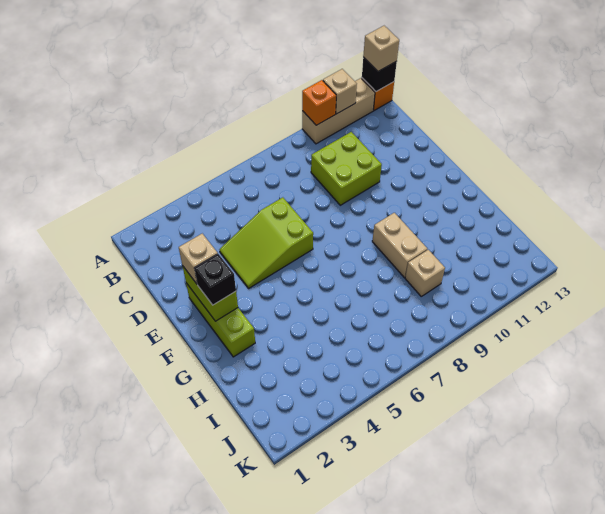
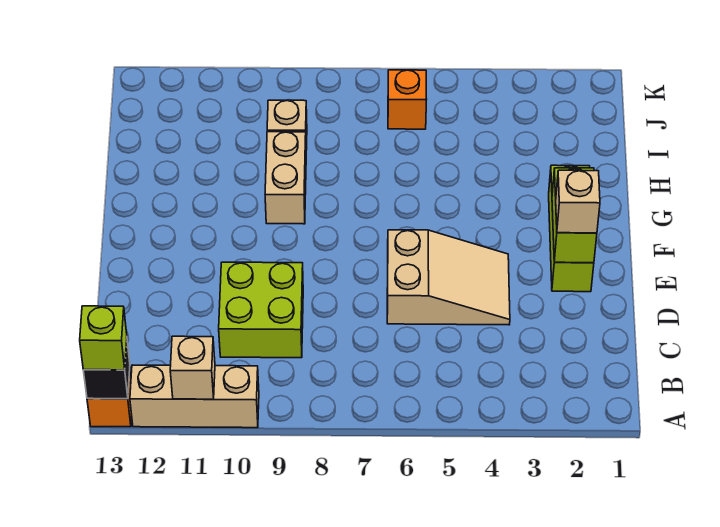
orange brick A10 level 2 -> orange brick J6 level 1
tan brick A13 level 3 -> lime brick A13 level 3
lime slope D4:E6 level 1 top 6 -> tan slope D4:E6 level 1 top 6
black brick F2 level 3 -> none

